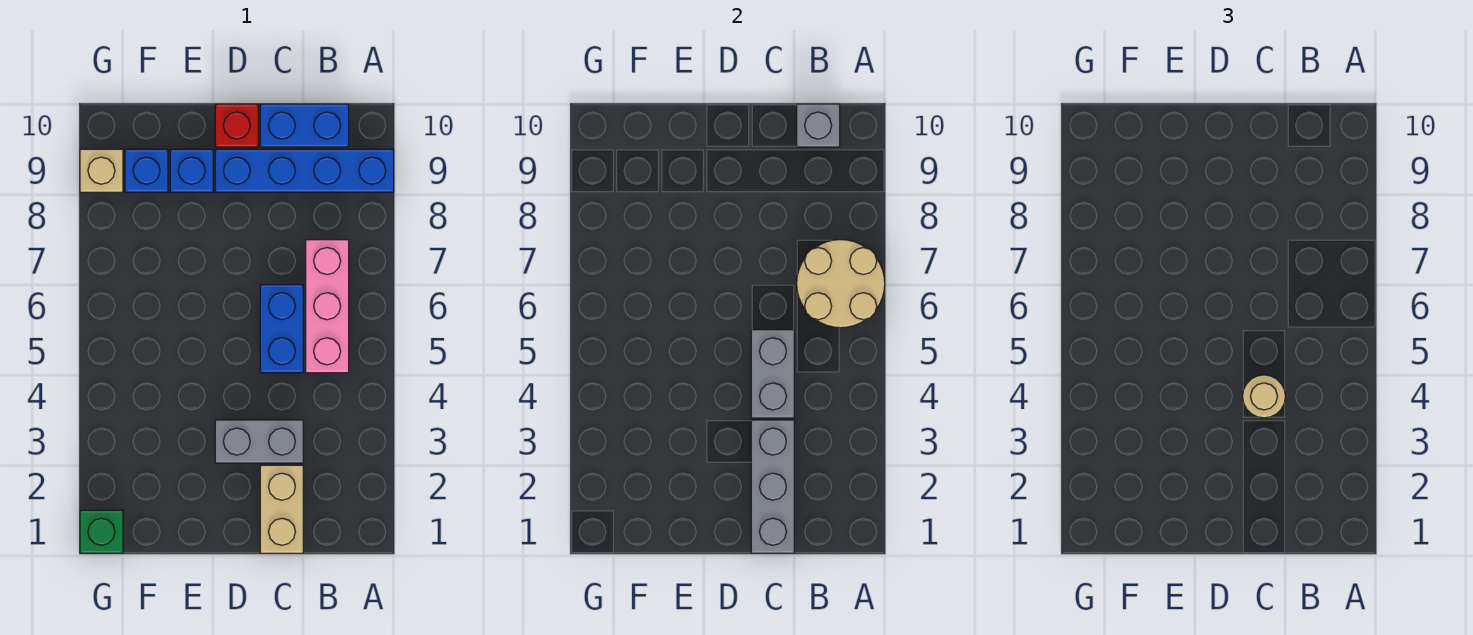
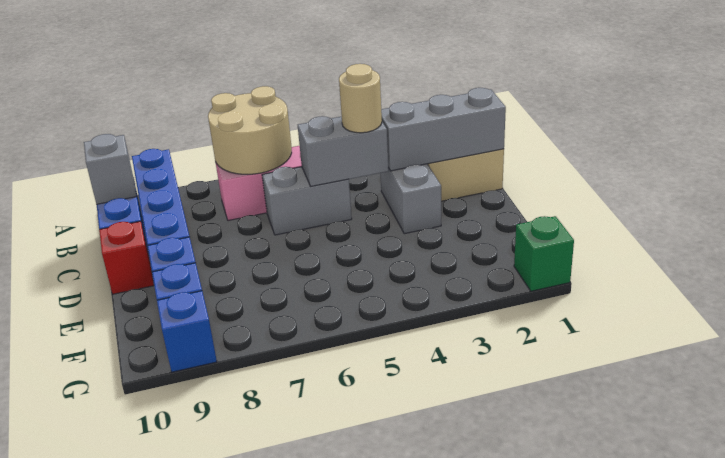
blue brick C5:C6 level 1 -> grey brick C5:C6 level 1
tan brick G9 level 1 -> blue brick G9 level 1

